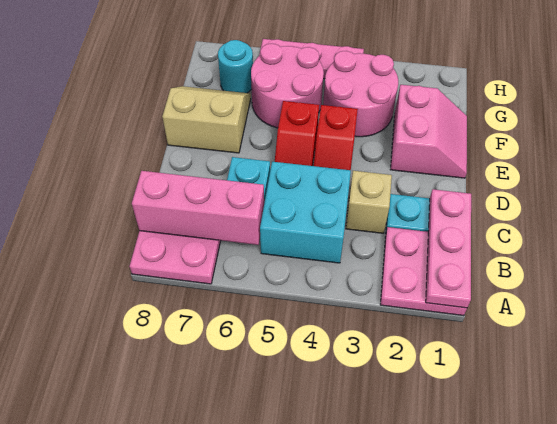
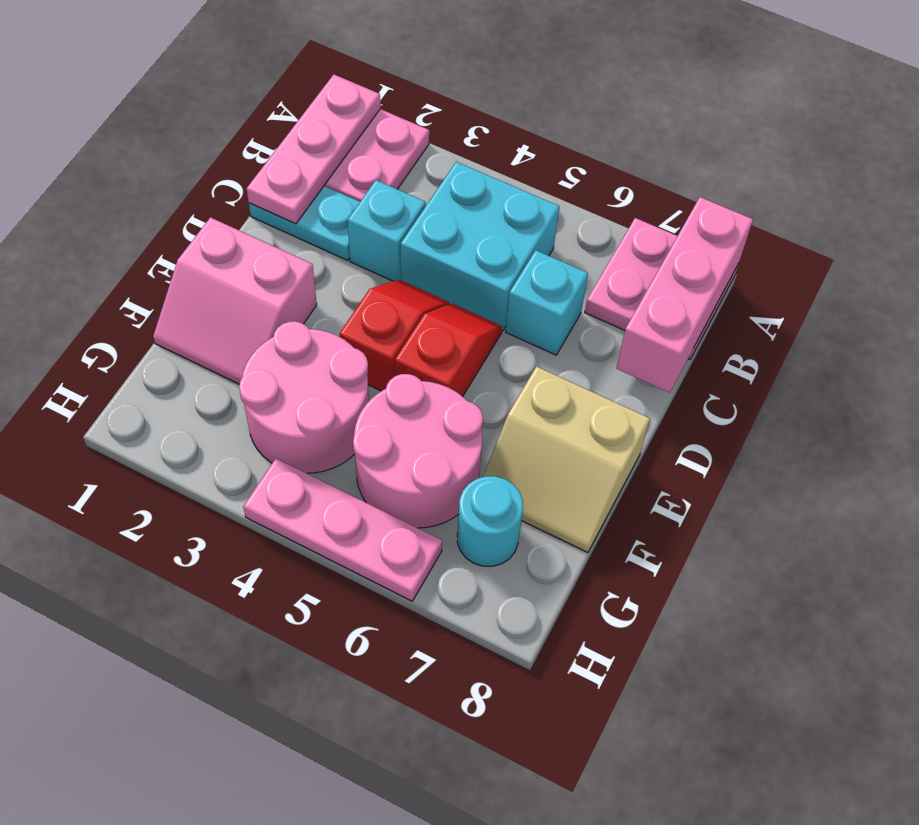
pink brick B6:B8 level 2 -> pink brick A8:C8 level 2
tan brick C3 level 1 -> cyan brick C3 level 1
pink slope E1:F2 level 1 top 2 -> pink slope E1:F2 level 1 top E

